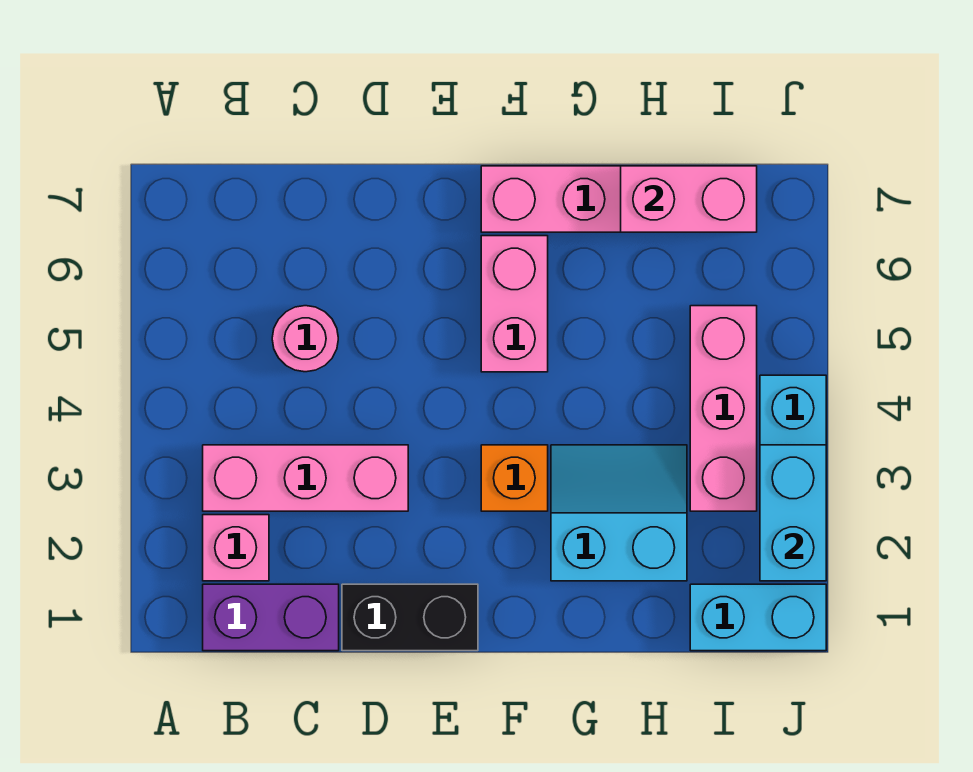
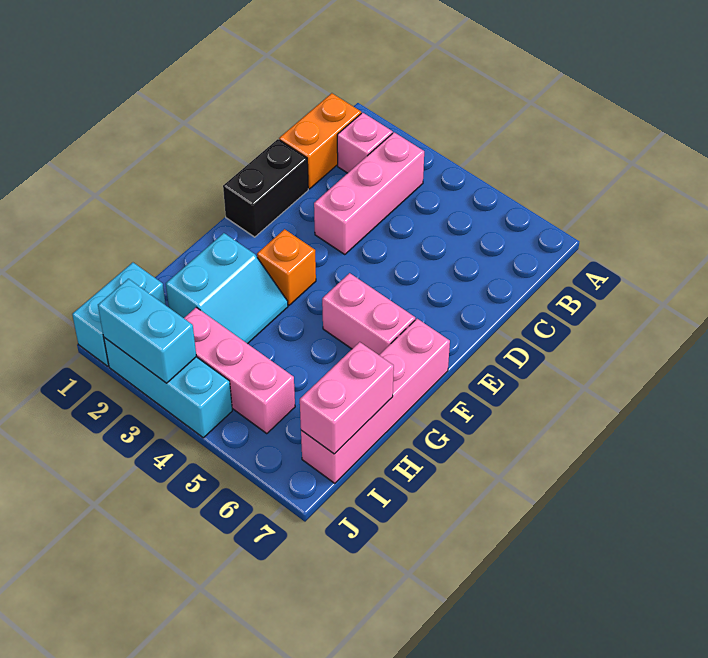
purple brick B1:C1 level 1 -> orange brick B1:C1 level 1
pink round brick C5 level 1 -> none

